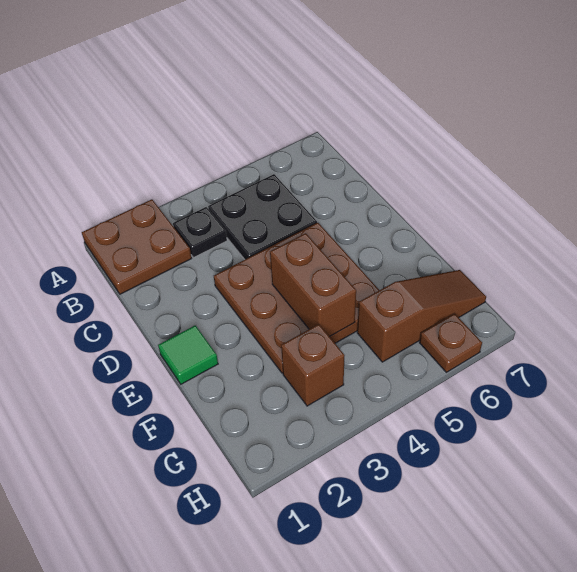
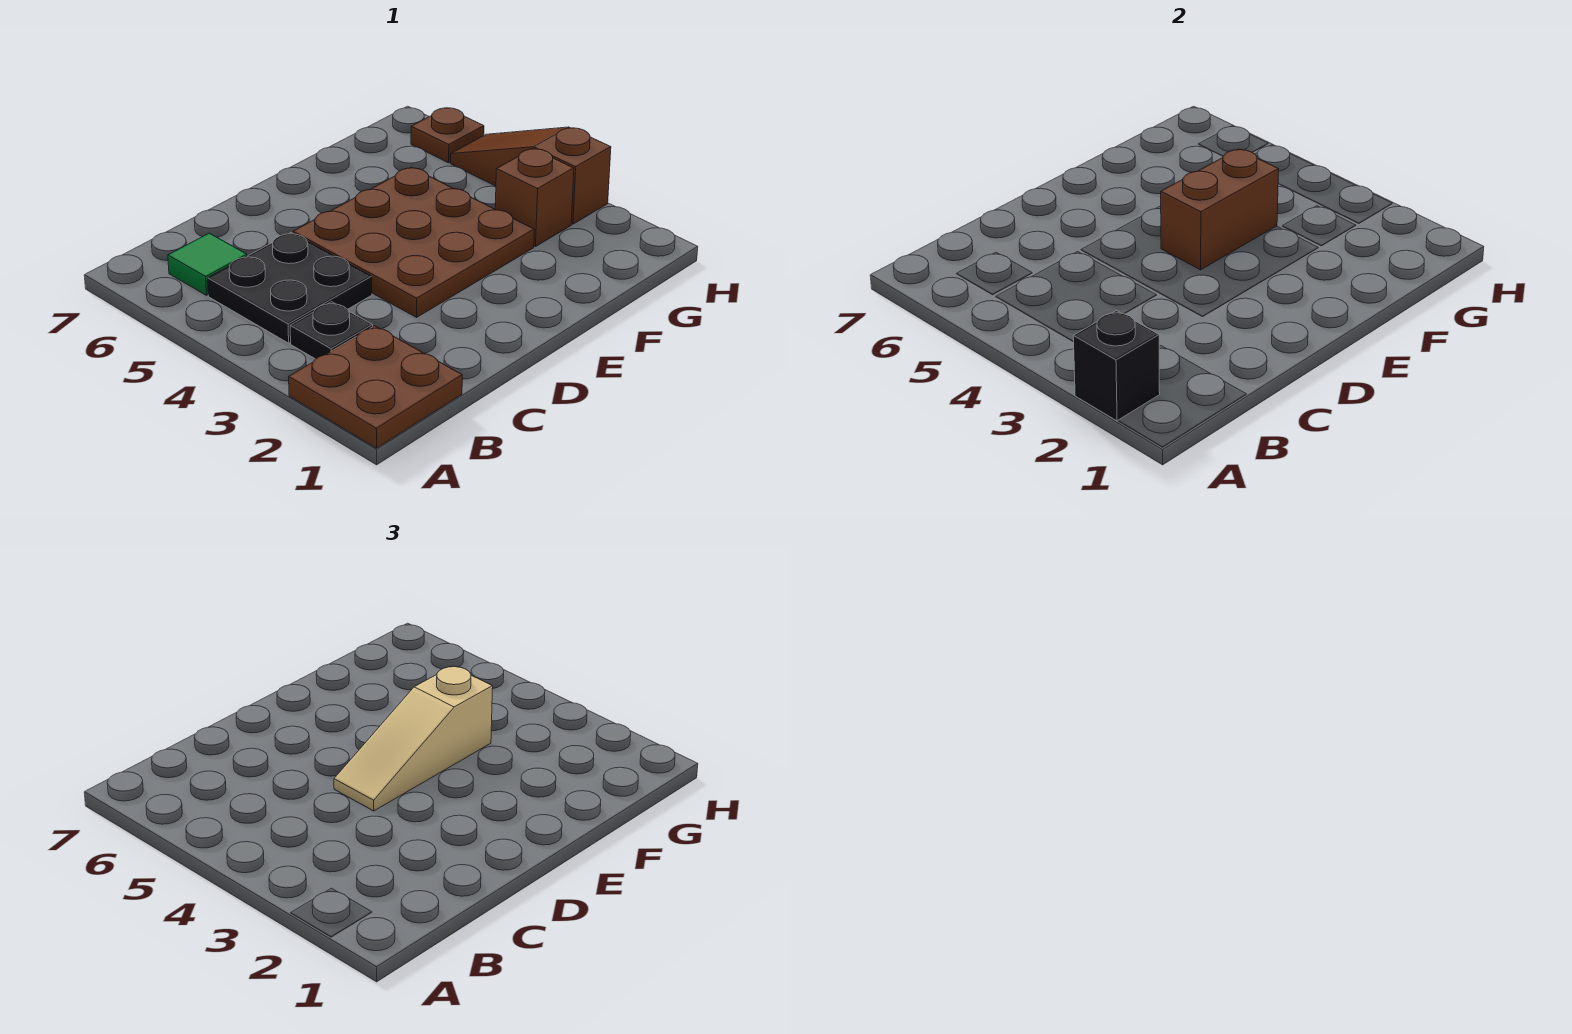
none -> black brick A2 level 2
none -> tan slope D4:F4 level 3 top F
green tile E1 level 1 -> green tile B6 level 1
brown slope G5:G7 level 1 top 5 -> brown slope H3:H5 level 1 top 3

